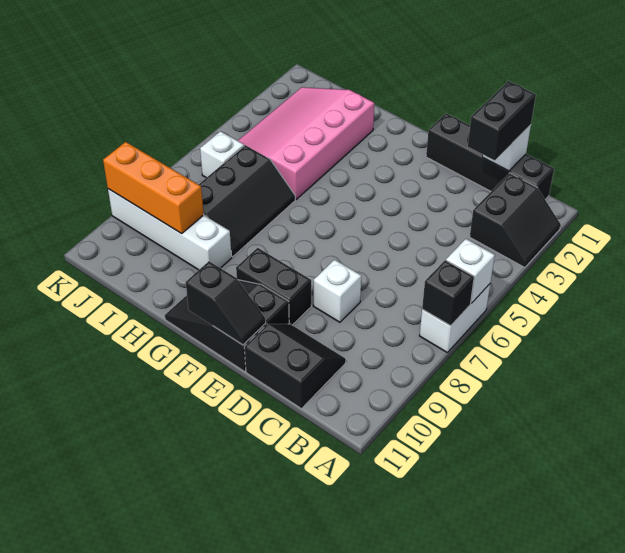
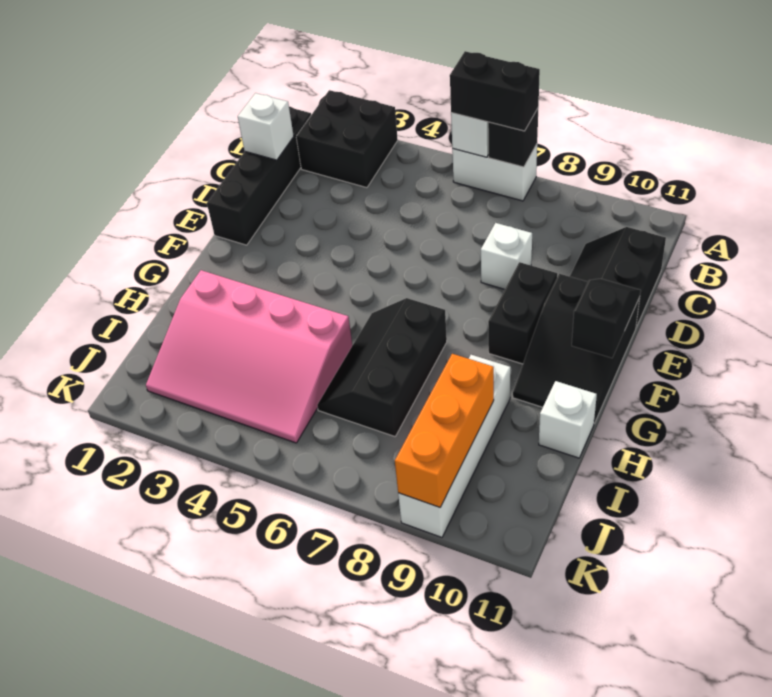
black slope A2:B3 level 1 top B -> black brick A2:B3 level 1
black brick C1:C2 level 3 -> black brick A6:A7 level 3
black slope H6:I8 level 1 top I -> black slope G6:I7 level 1 top 7
white brick J6 level 1 -> white brick H11 level 1

